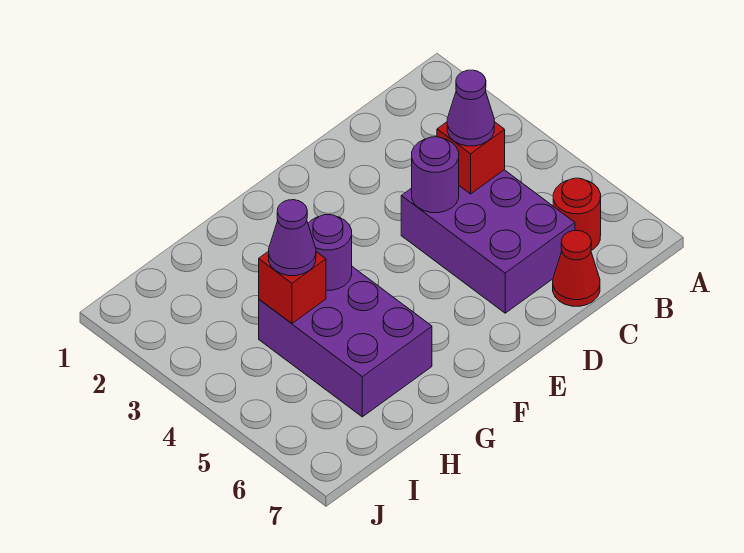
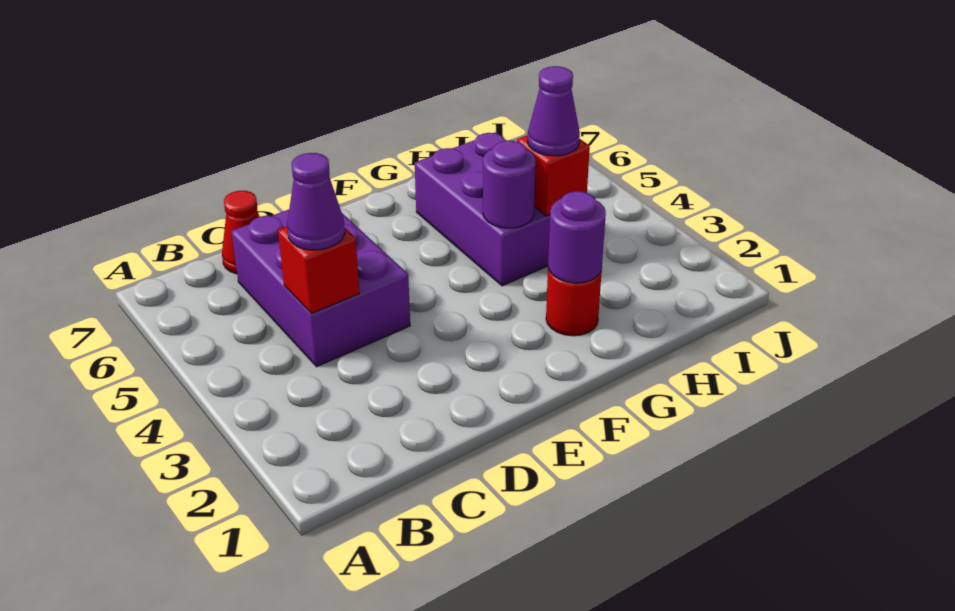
red round brick B6 level 1 -> red round brick G2 level 1
purple round brick D4 level 2 -> purple round brick G2 level 2

